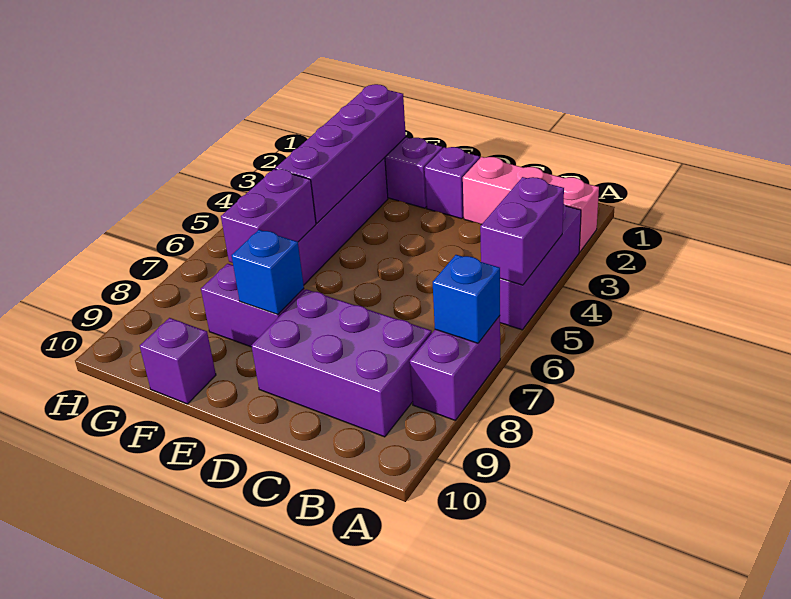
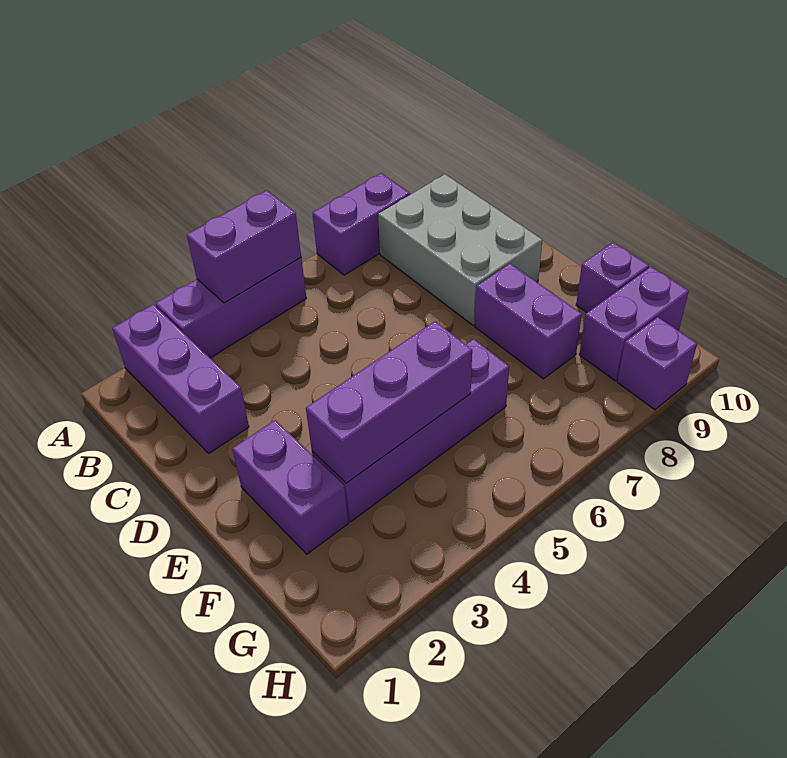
pink brick A2:C2 level 1 -> purple brick A2:C2 level 1
blue brick A7 level 2 -> none
purple brick B8:D9 level 1 -> grey brick B8:D9 level 1
purple brick D2 level 1 -> purple brick H9 level 1
blue brick E8 level 2 -> none
purple brick F2:F5 level 2 -> purple brick F3:F5 level 2
purple brick F6:F7 level 2 -> purple brick G9:G10 level 1

